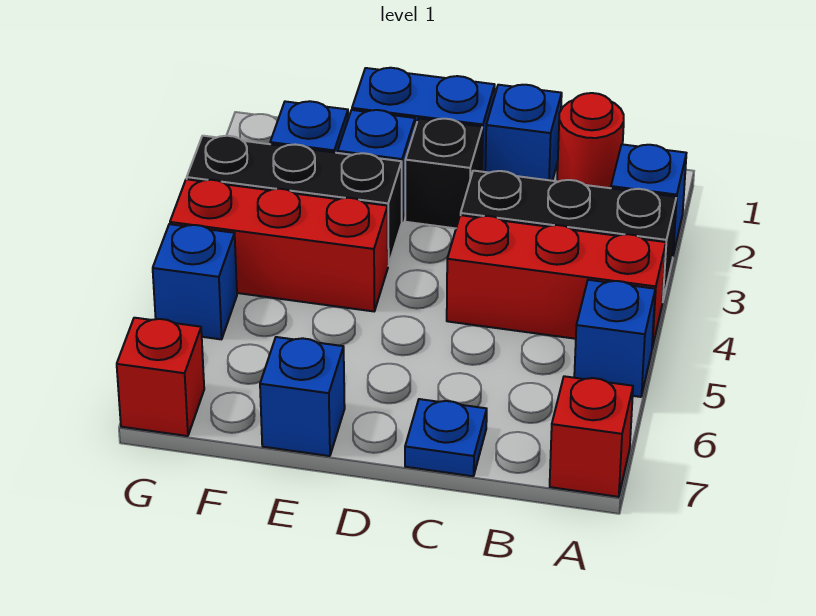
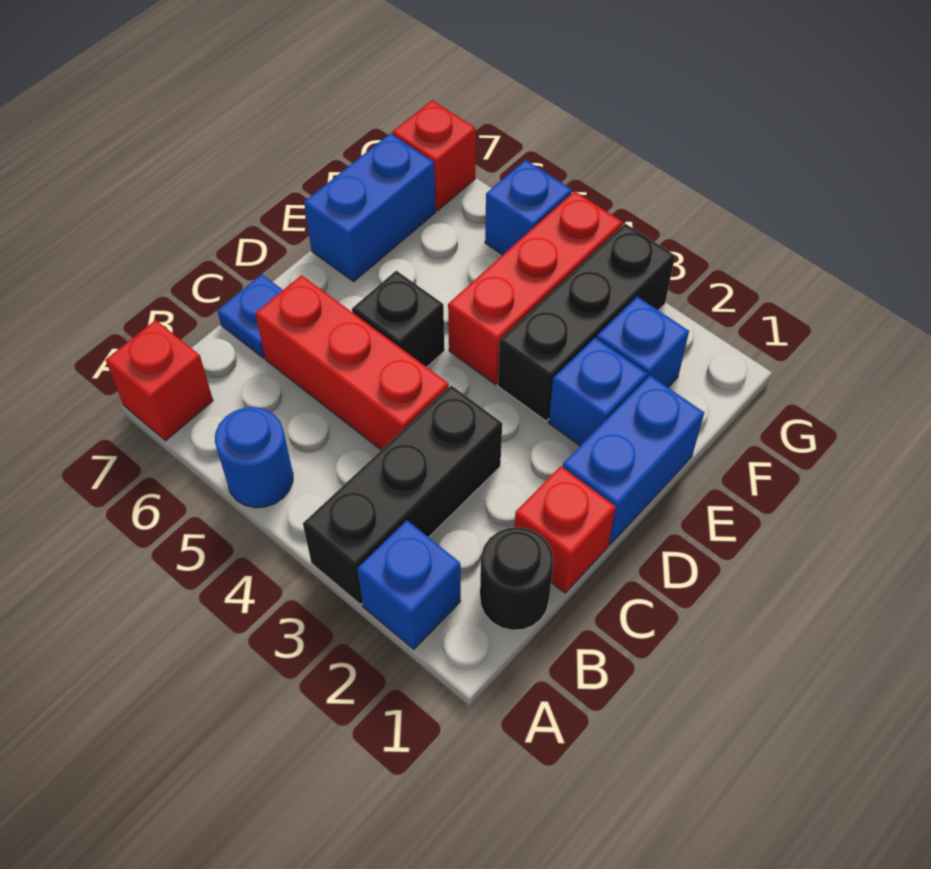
red brick A4:C4 level 1 -> red brick C4:C6 level 1
blue brick A5 level 1 -> blue round brick A5 level 1
red round brick B1 level 1 -> black round brick B1 level 1
blue brick C1 level 1 -> red brick C1 level 1
black brick D2 level 1 -> black brick D5 level 1
blue brick E7 level 1 -> blue brick E7:F7 level 1

